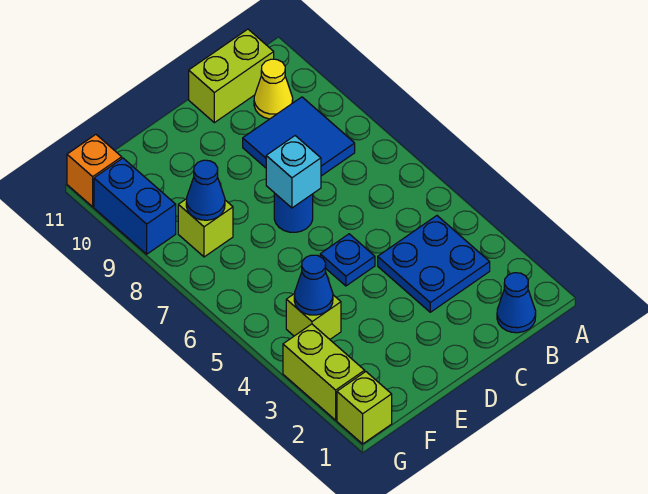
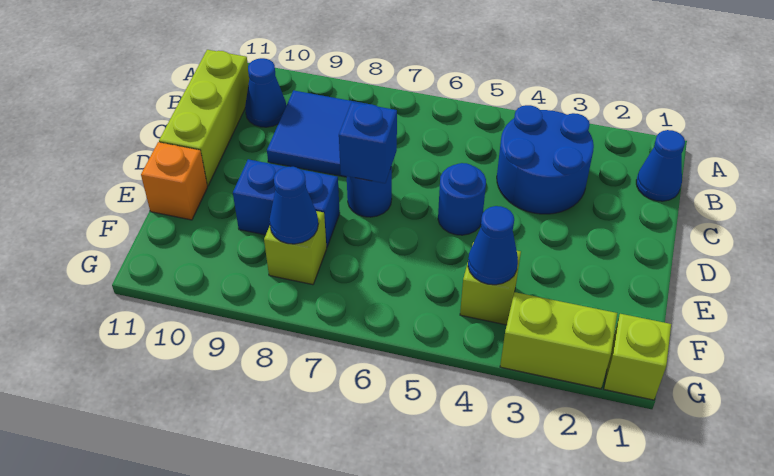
blue plate B3:C4 level 1 -> blue round brick B3:C4 level 1
yellow cone B10 level 1 -> blue cone B10 level 1
lime brick B11:C11 level 1 -> lime brick B11:D11 level 1
blue plate D5 level 1 -> blue round brick D5 level 1
cyan brick D7 level 2 -> blue brick D7 level 2
blue brick G9:G10 level 1 -> blue brick E8:E9 level 1
orange brick G11 level 1 -> orange brick E11 level 1

